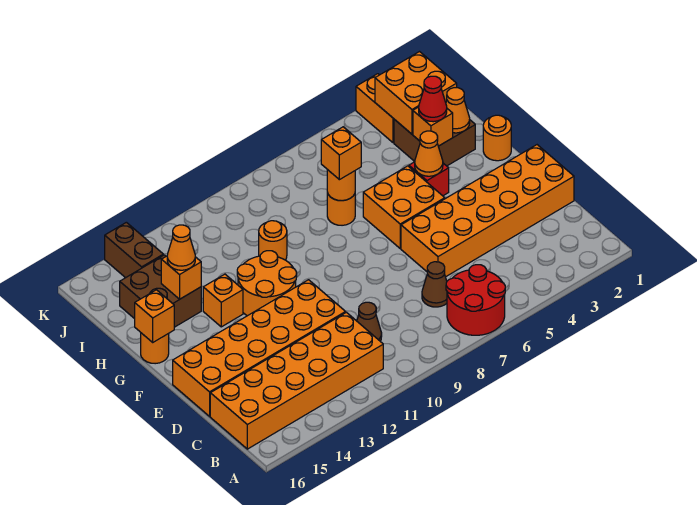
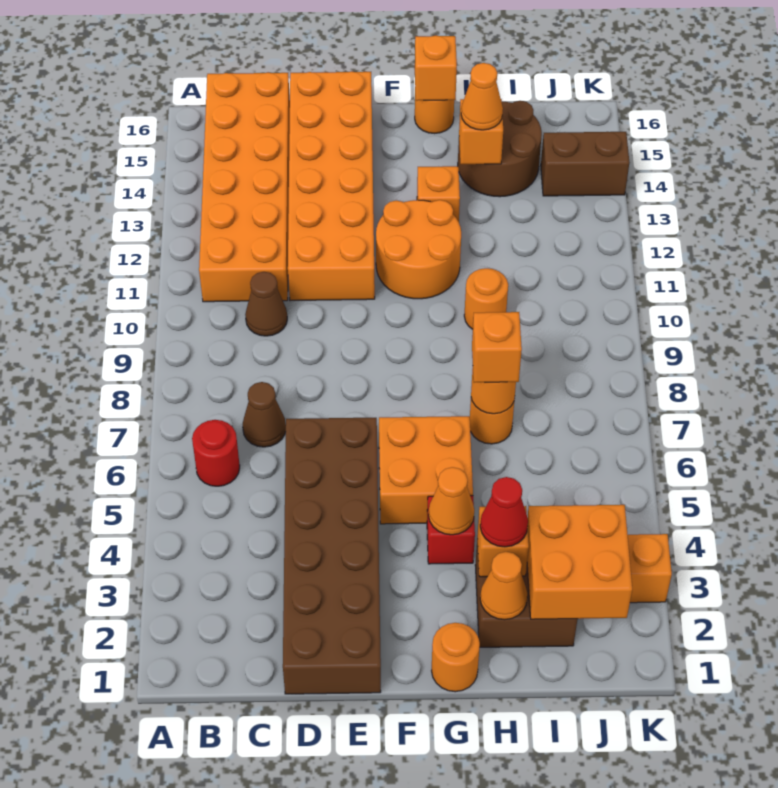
red round brick A6:B7 level 1 -> red round brick B6 level 1
orange brick D1:E6 level 1 -> brown brick D1:E6 level 1
brown brick H14:I15 level 1 -> brown round brick H14:I15 level 1

